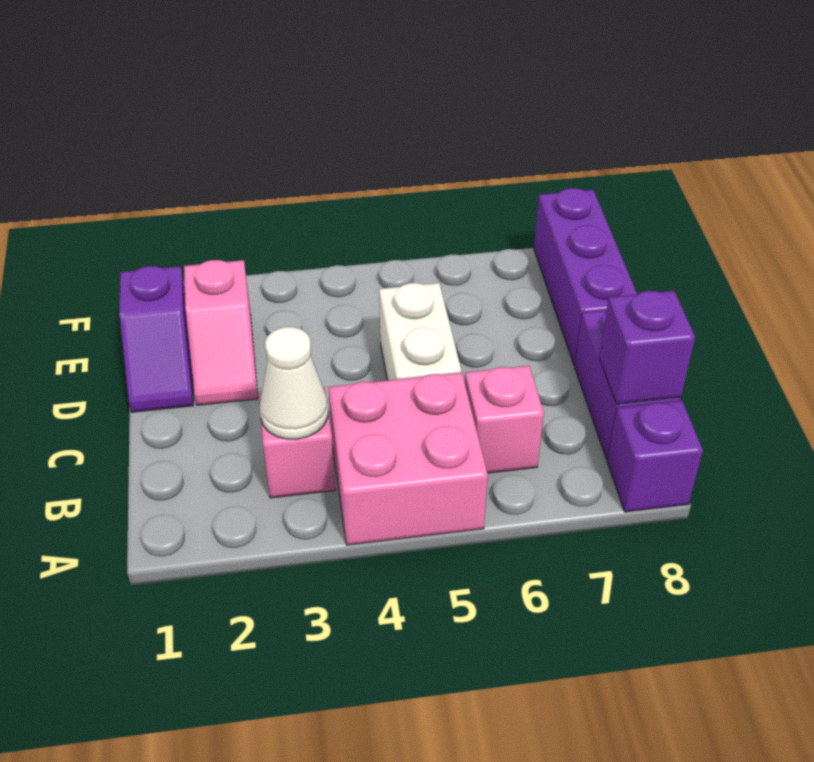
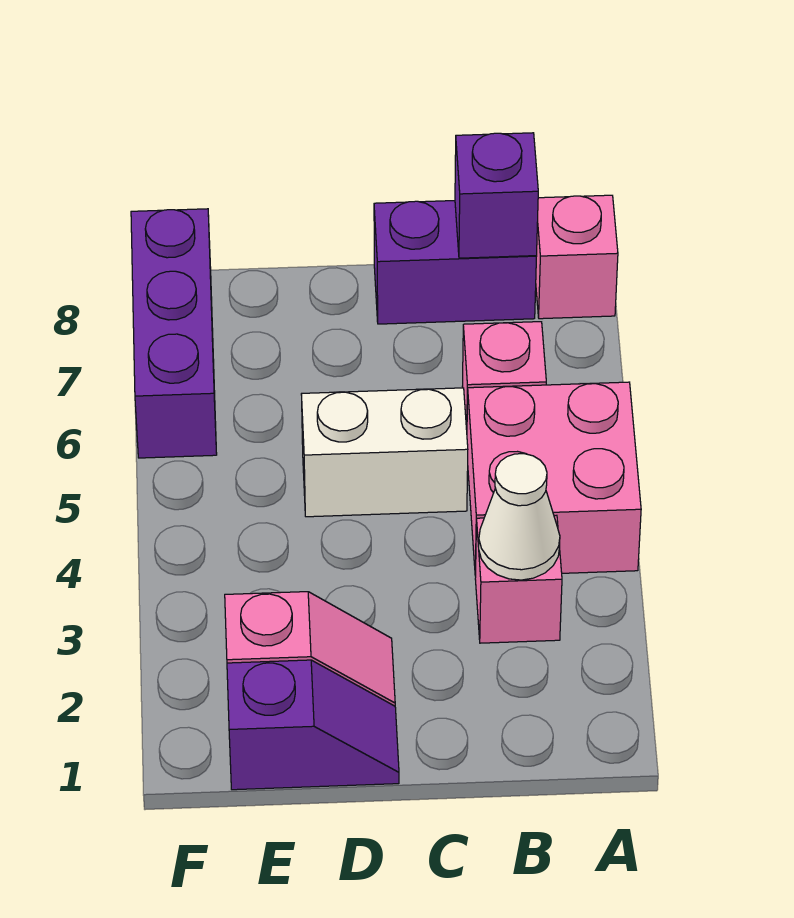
purple brick A8 level 1 -> pink brick A8 level 1
purple brick D8:F8 level 1 -> purple brick F6:F8 level 1

